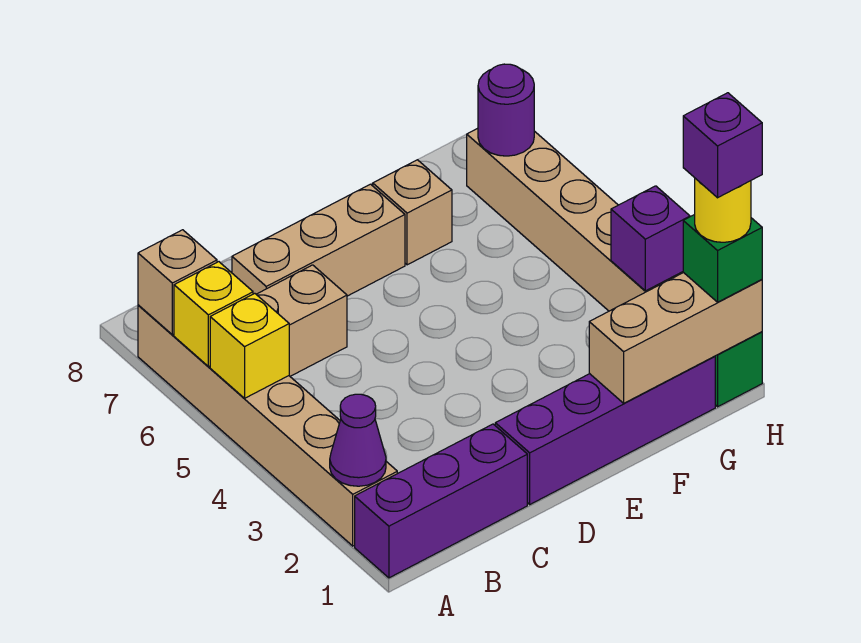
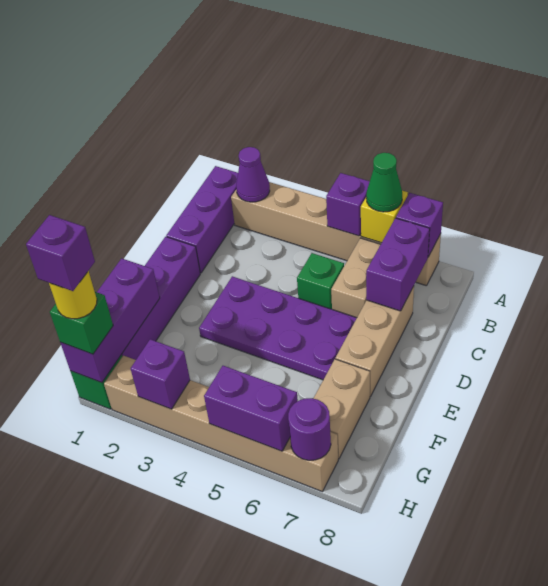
yellow brick A5 level 2 -> purple brick A5 level 2
none -> green cone A6 level 3
tan brick A7 level 2 -> purple brick A7 level 2
none -> purple brick B7:C7 level 2
none -> green brick C5 level 1
none -> purple plate D3:E6 level 1
tan brick F1:H1 level 2 -> purple brick F1:H1 level 2
tan brick F7 level 1 -> tan brick F7:G7 level 1
none -> purple brick H5:H6 level 2

